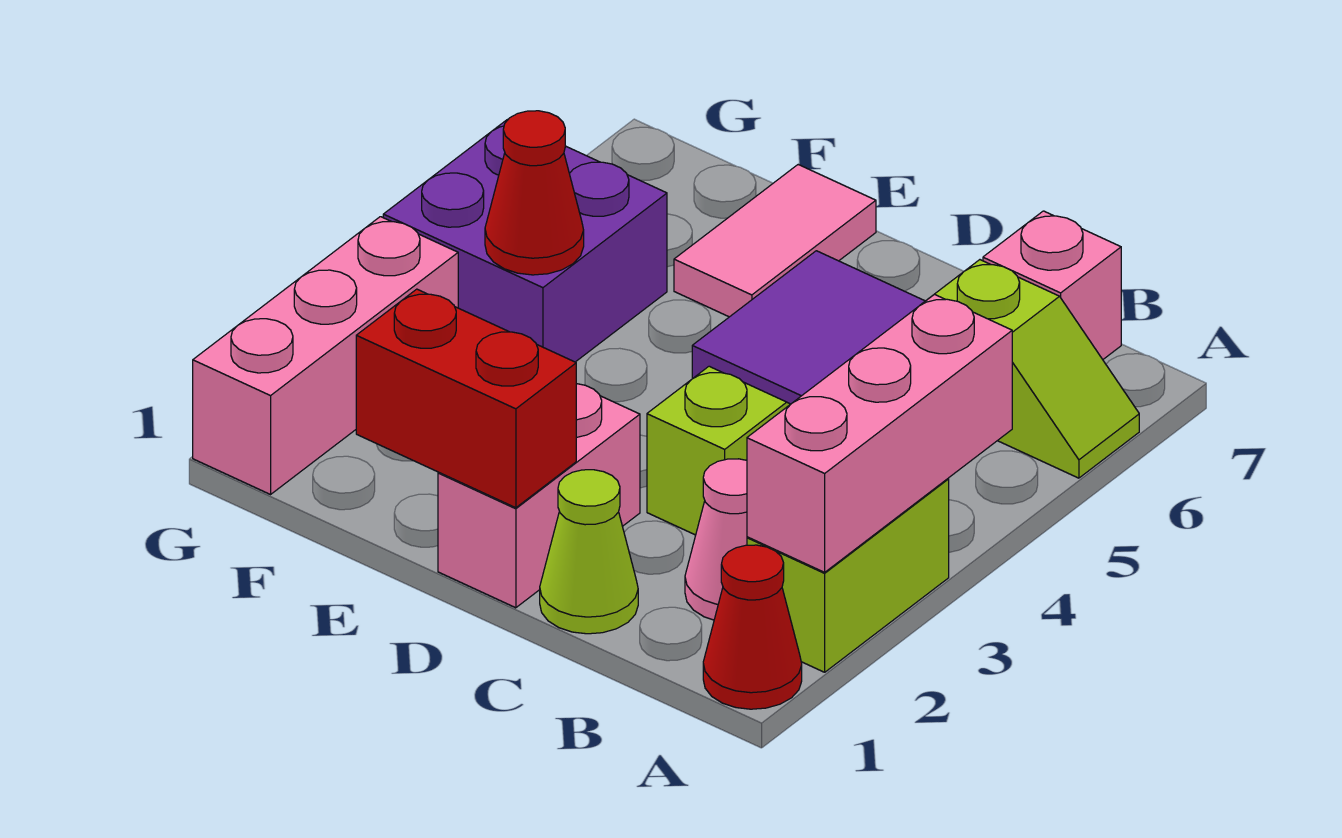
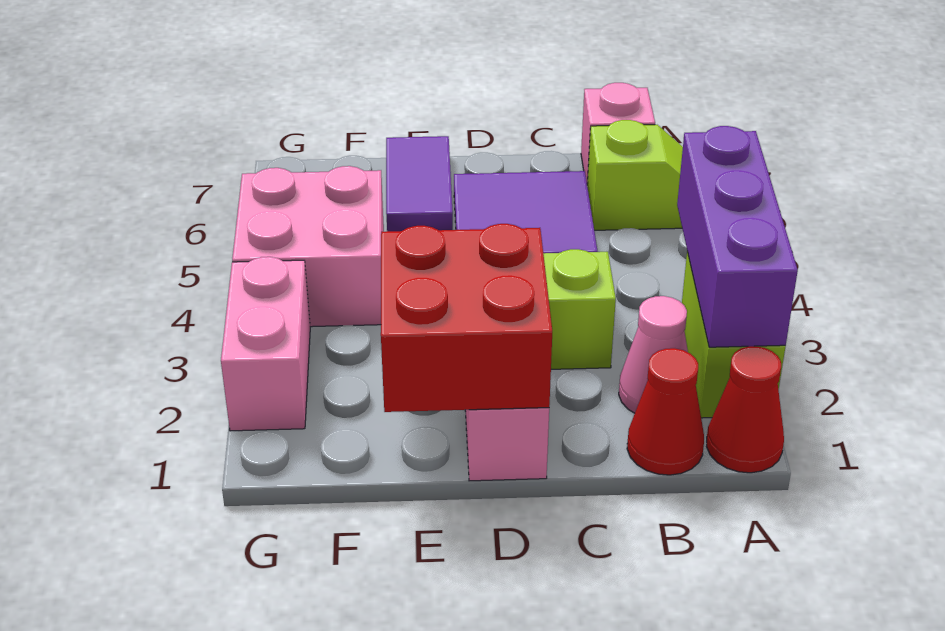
pink brick A2:A4 level 2 -> purple brick A2:A4 level 2
lime cone C1 level 1 -> none
red brick D1:E1 level 2 -> red brick D1:E2 level 2
pink tile E6:E7 level 1 -> purple tile E6:E7 level 1
purple brick F4:G5 level 1 -> pink brick F4:G5 level 1
red cone F4 level 2 -> red cone B1 level 1
pink brick G1:G3 level 1 -> pink brick G2:G3 level 1

